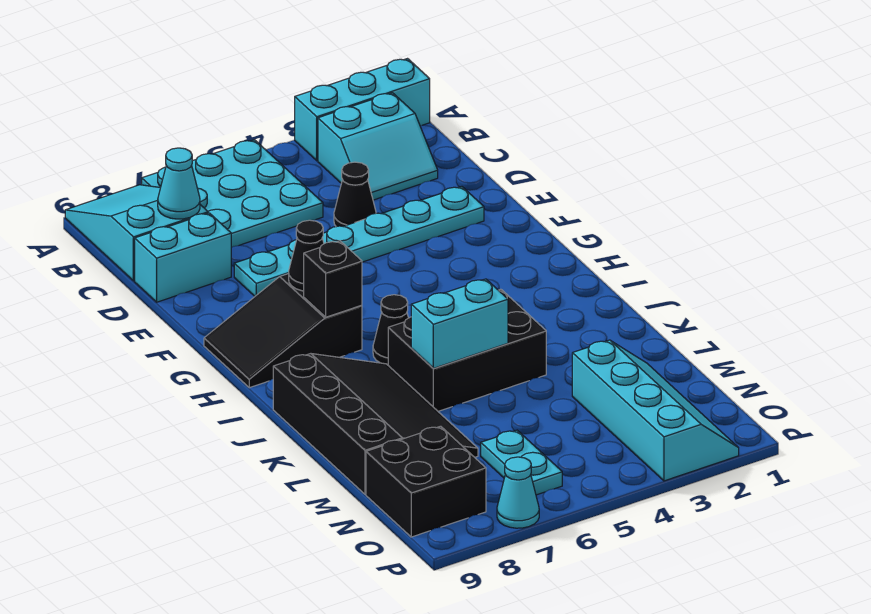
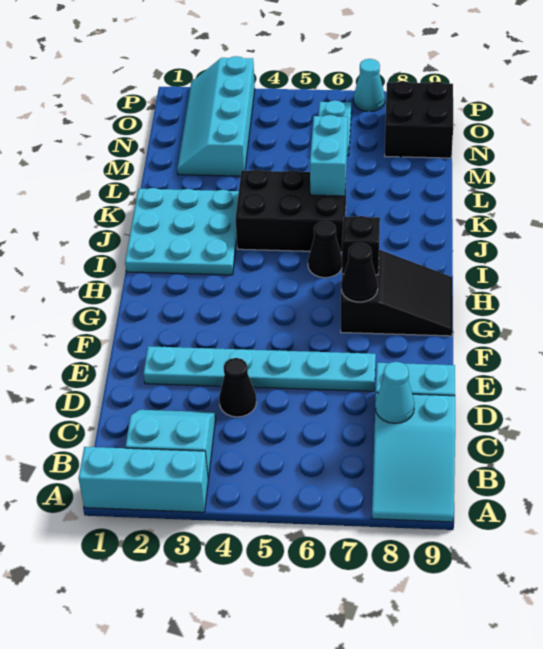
cyan plate A5:C7 level 1 -> cyan plate I1:K3 level 1
black slope J7:M9 level 1 top 9 -> none
cyan brick K5:K6 level 2 -> cyan brick K6:L6 level 2

